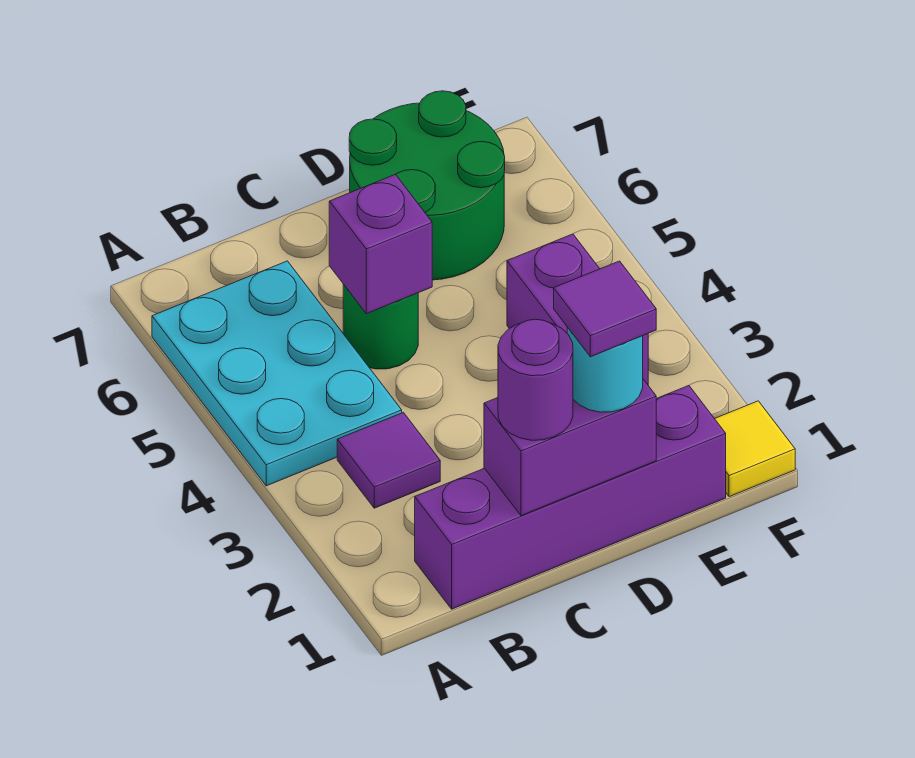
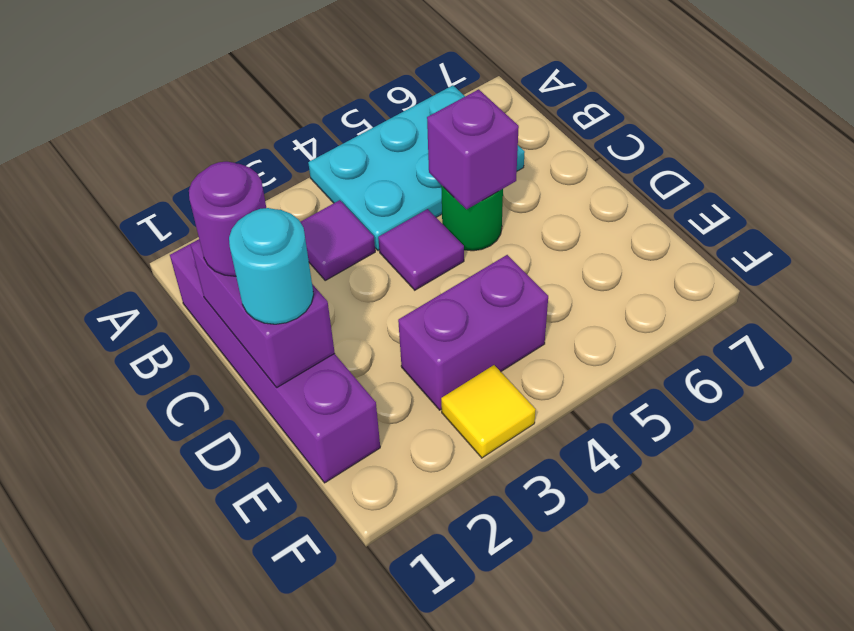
purple tile D1 level 4 -> purple tile C4 level 1
green round brick D6:E7 level 1 -> none
yellow tile F1 level 1 -> yellow tile F3 level 1

